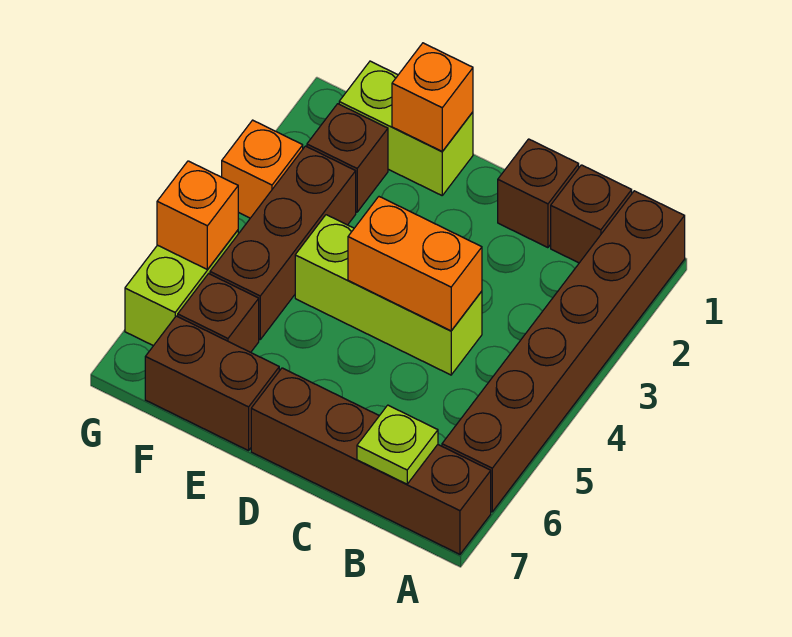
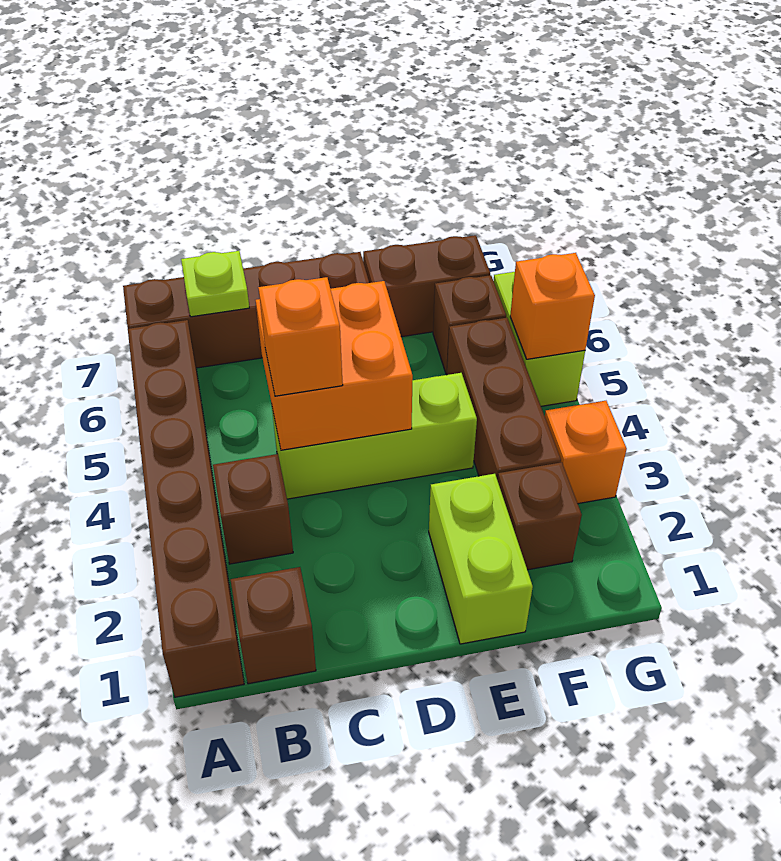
brown brick C1 level 1 -> brown brick B3 level 1
orange brick C4:D4 level 2 -> orange brick C4:D5 level 2
lime brick E1:F1 level 1 -> lime brick E1:E2 level 1
orange brick E1 level 2 -> orange brick C4 level 3

